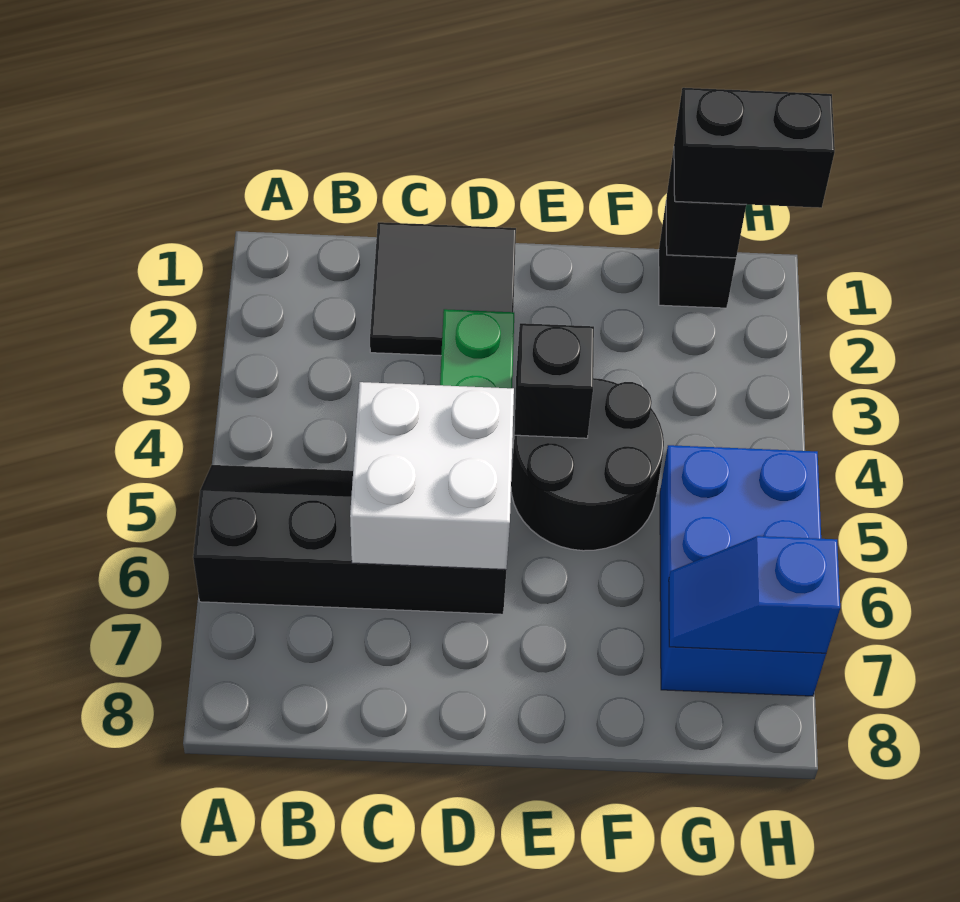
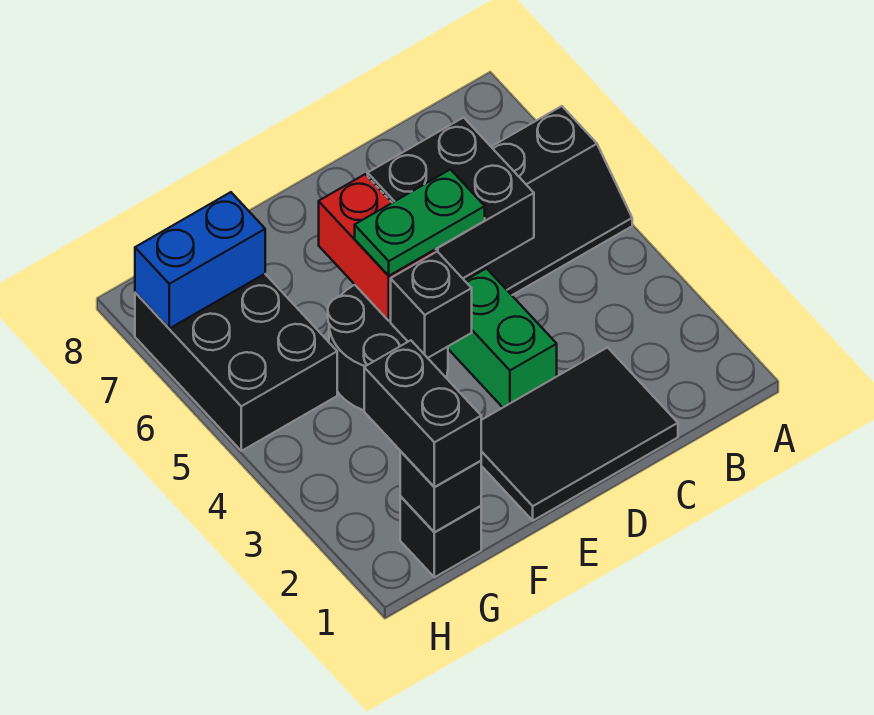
black tile C1:D2 level 1 -> black tile C1:E2 level 1
white brick C5:D6 level 2 -> black brick C5:D6 level 2
none -> green plate D5:E5 level 3
none -> red brick E5:E6 level 2
black brick G1:H1 level 3 -> black brick G1:G2 level 3
blue brick G5:H7 level 1 -> black brick G5:H7 level 1
blue slope G7:H7 level 2 top H -> blue brick G7:H7 level 2

